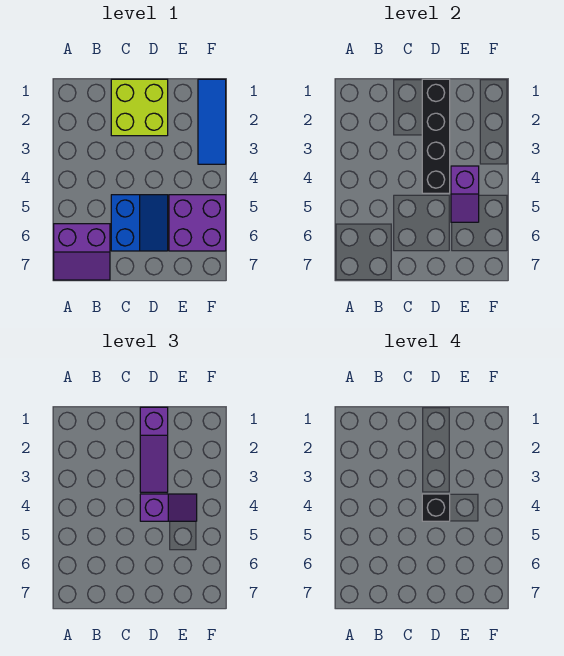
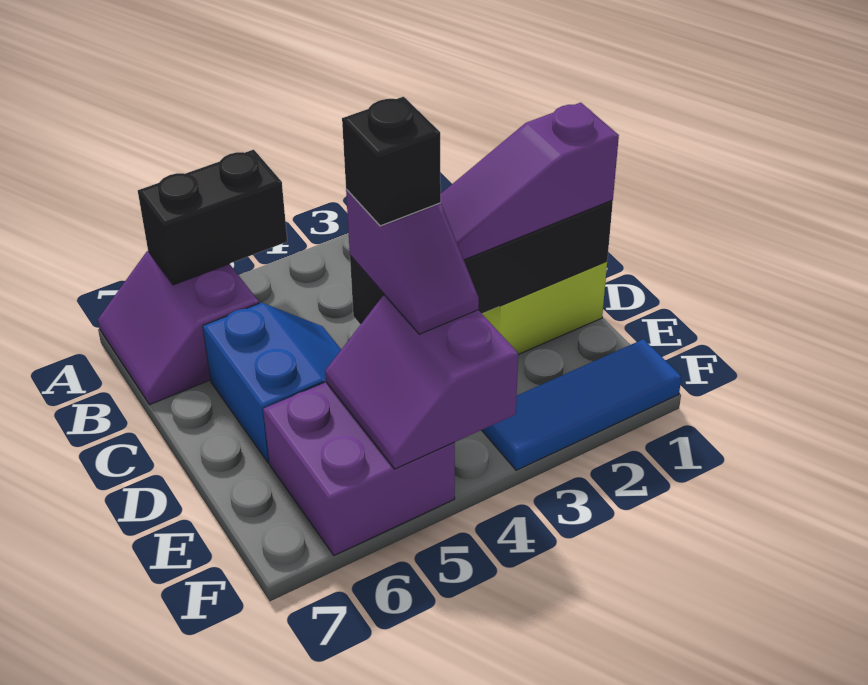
none -> black brick A5:A6 level 2
blue slope C5:D6 level 1 top C -> blue slope C5:D6 level 1 top 6
purple slope E4:E5 level 2 top 4 -> purple slope E4:F5 level 2 top 4

